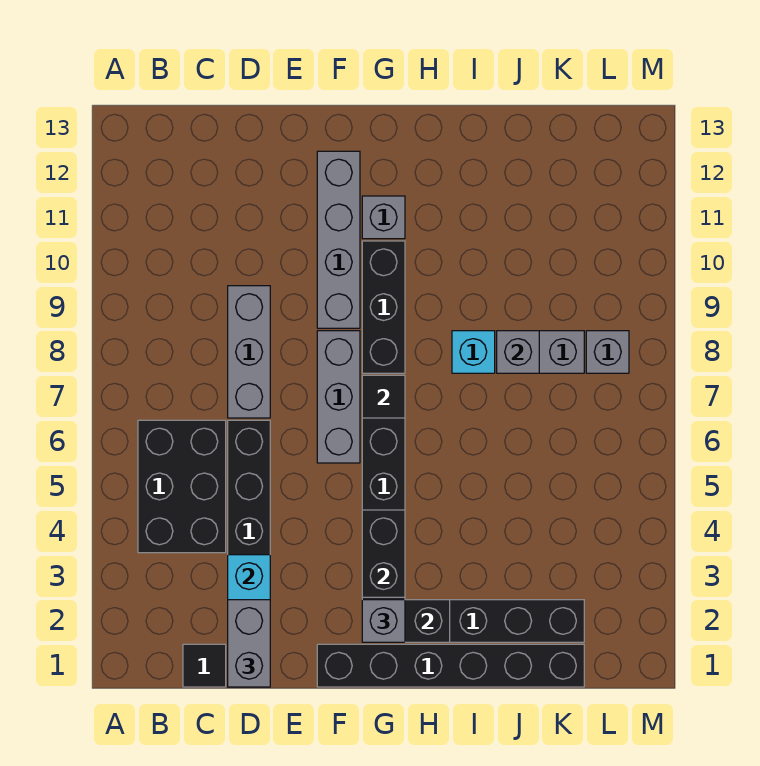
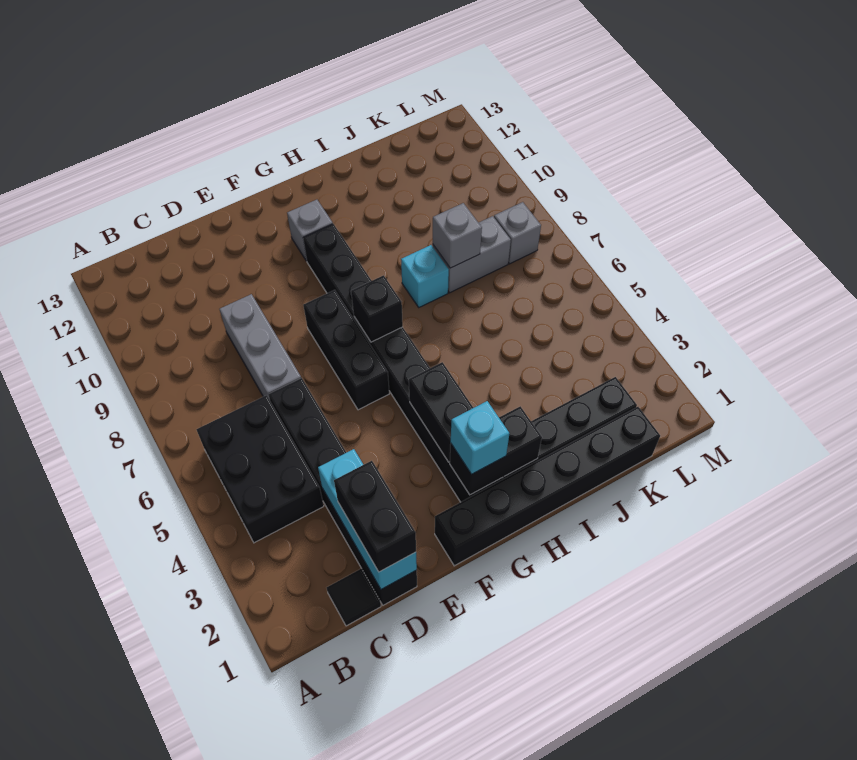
grey brick D1:D2 level 3 -> black brick D1:D2 level 3
grey brick F6:F8 level 1 -> black brick F6:F8 level 1
grey brick F9:F12 level 1 -> none
grey brick G2 level 3 -> cyan brick G2 level 3
black tile G7 level 2 -> black brick G7 level 2

